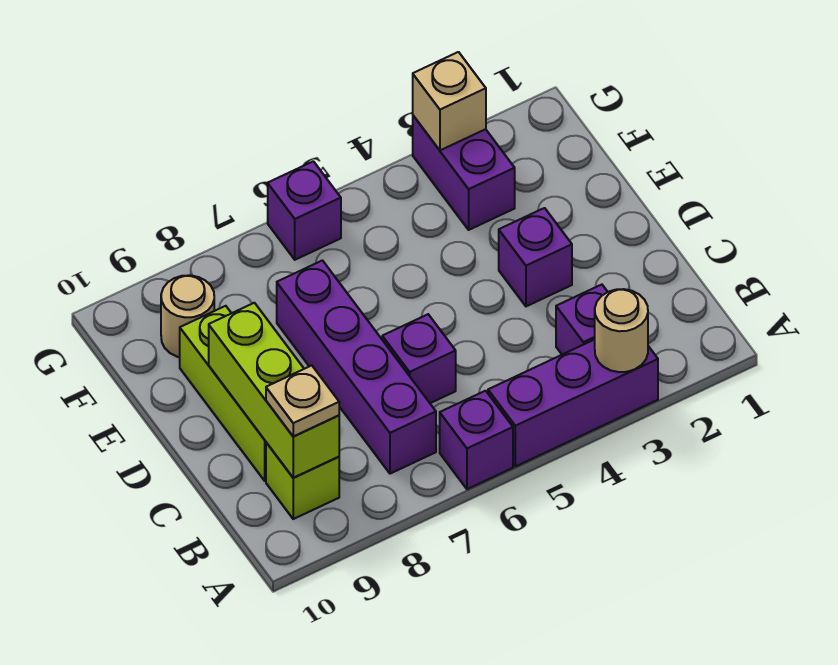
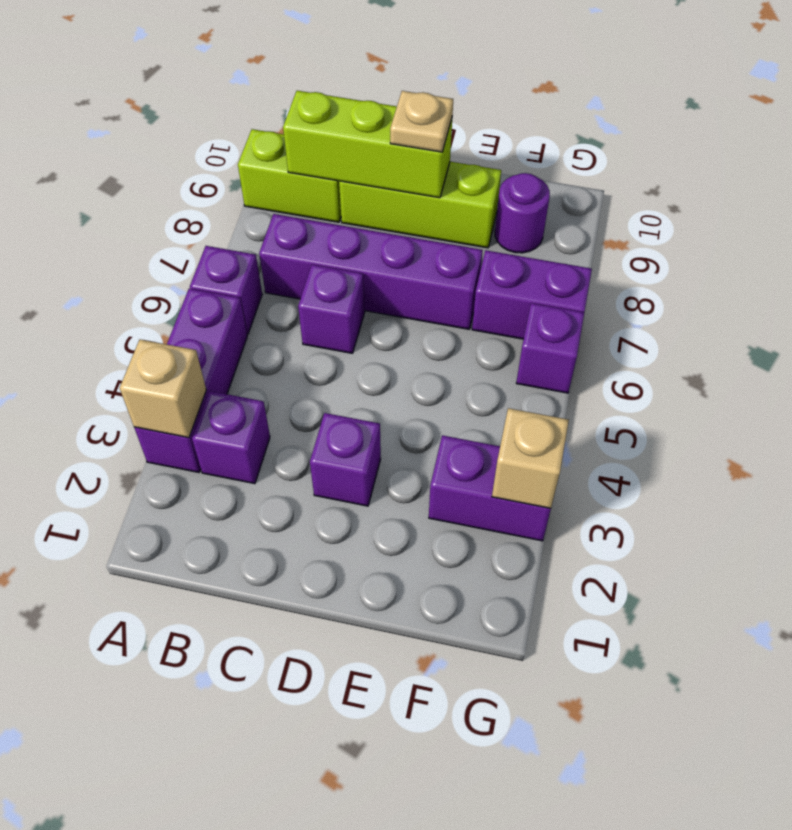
tan round brick A3 level 2 -> tan brick A3 level 2
lime brick B9 level 1 -> lime brick A9:B9 level 1
tan plate B9 level 3 -> tan plate D9 level 3
none -> purple brick F7:G7 level 1
tan round brick F9 level 1 -> purple round brick F9 level 1

